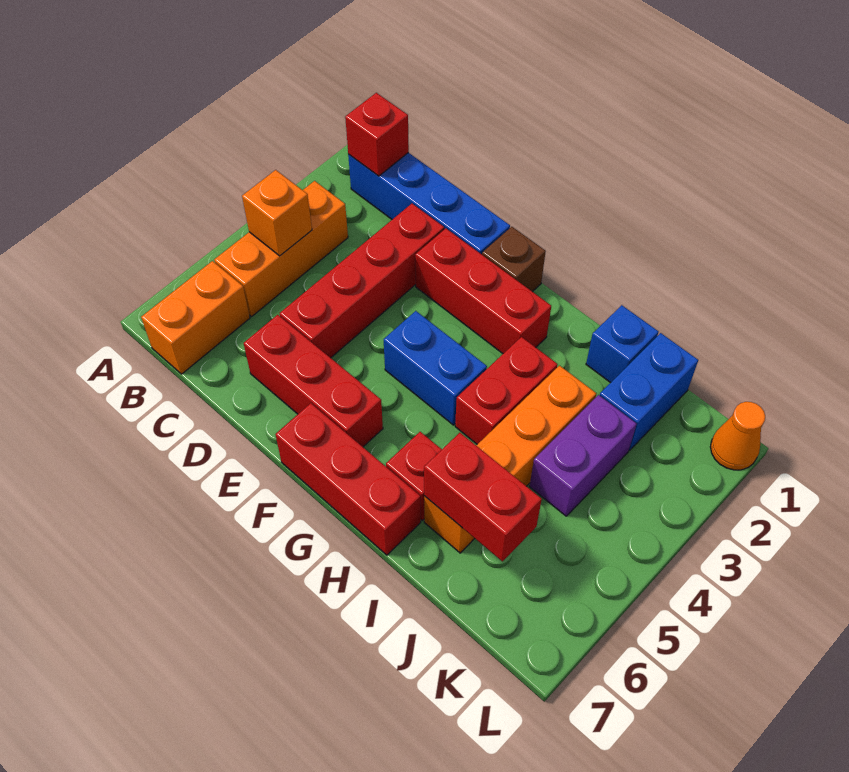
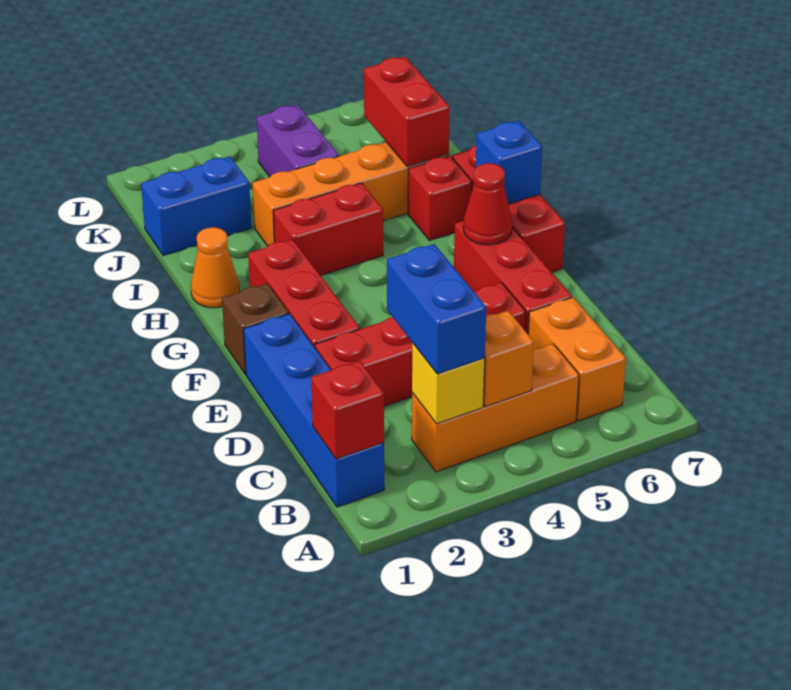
none -> yellow brick B3 level 2
orange brick B6:B7 level 1 -> orange brick B6:C6 level 1
blue brick F4:G4 level 1 -> blue brick B3:C3 level 3
none -> red cone F6 level 2
blue brick I1 level 1 -> blue brick G7 level 2
purple brick J3:J4 level 1 -> purple brick J4:K4 level 1
orange cone L1 level 1 -> orange cone H1 level 1

